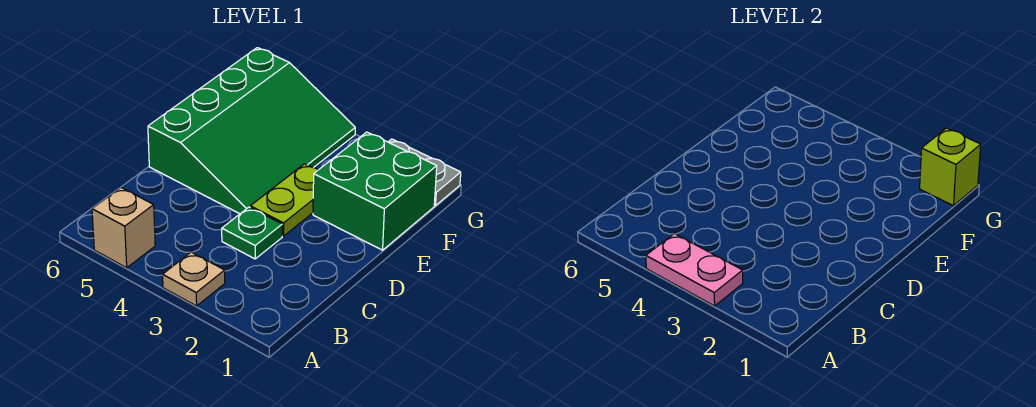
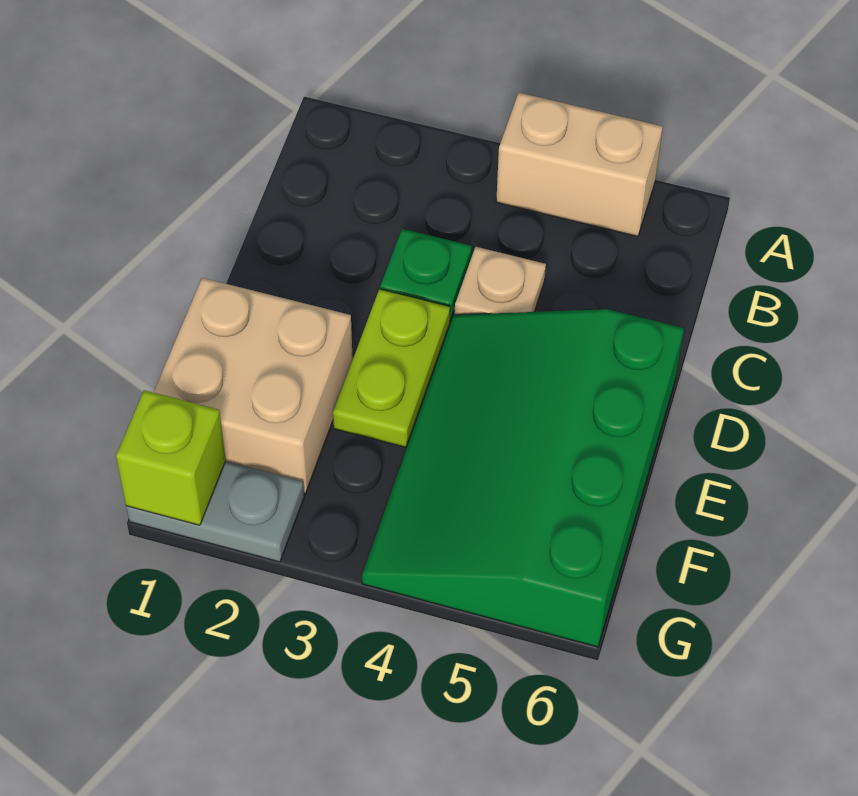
tan plate A3 level 1 -> tan plate C4 level 1
pink plate A3:A4 level 2 -> none
tan brick A5 level 1 -> tan brick A4:A5 level 1
green brick E1:F2 level 1 -> tan brick E1:F2 level 1

